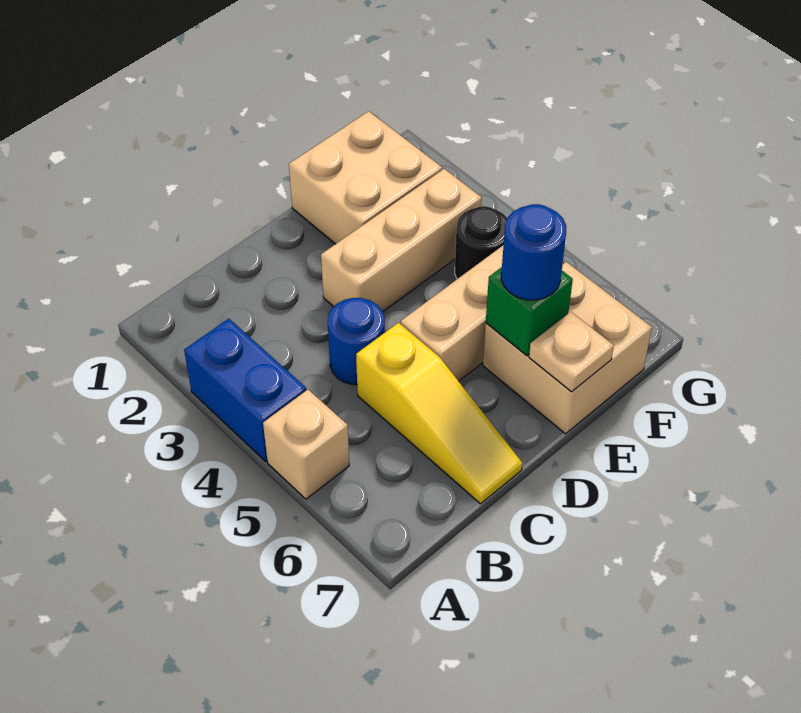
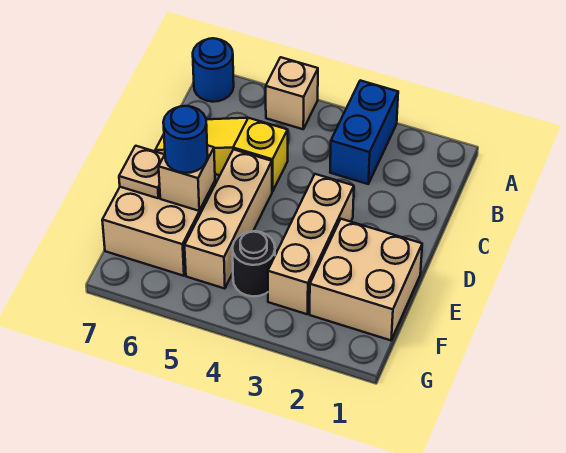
blue brick A3:A4 level 1 -> blue brick A3:B3 level 1
blue round brick C4 level 1 -> blue round brick A7 level 1
green brick E6 level 2 -> tan brick E6 level 2

